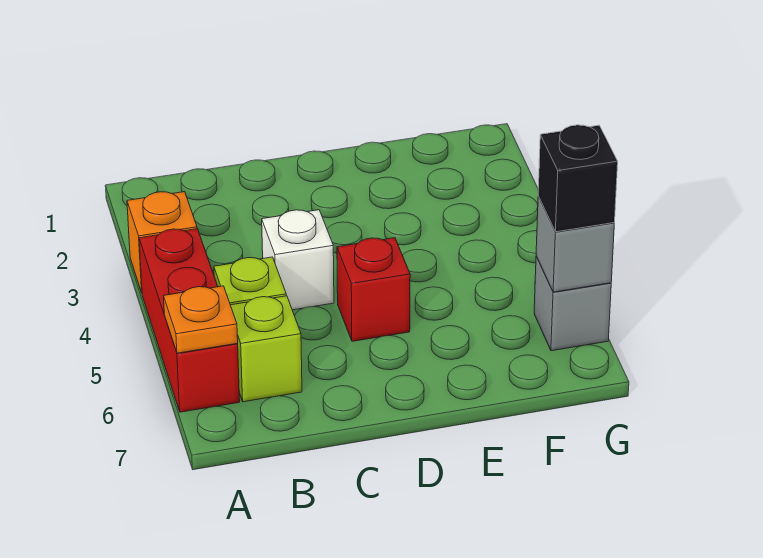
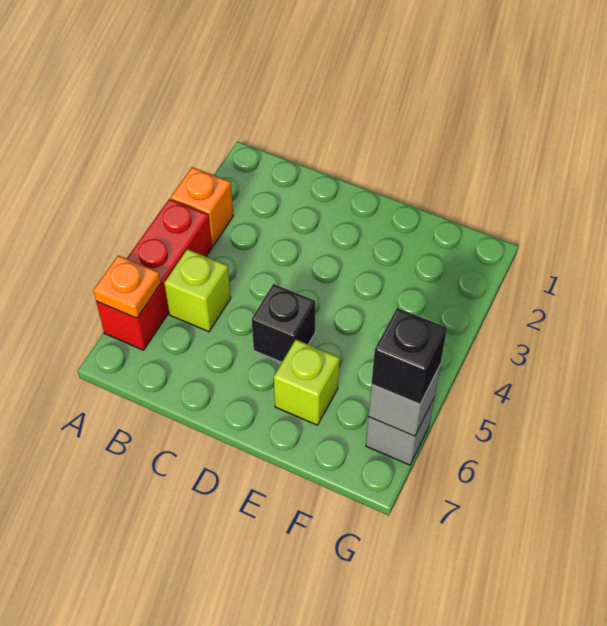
lime brick B6 level 1 -> lime brick E6 level 1
white brick C4 level 1 -> none
red brick D5 level 1 -> black brick D5 level 1

